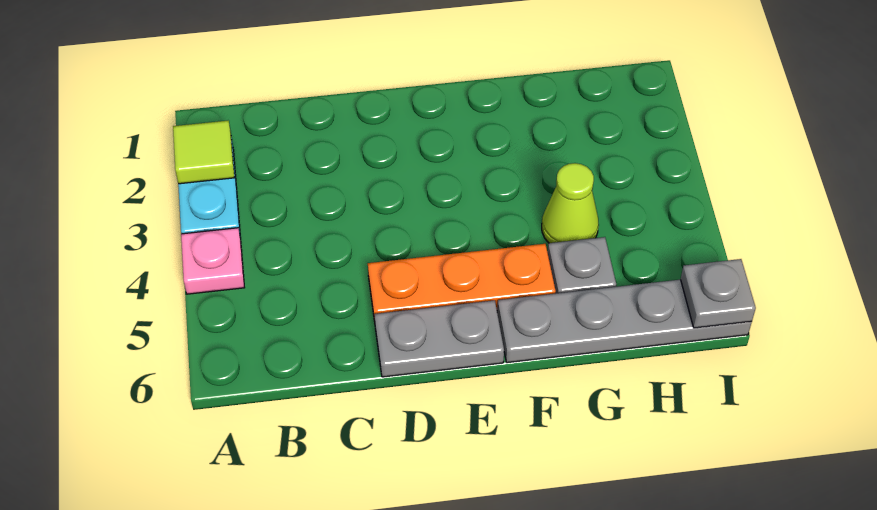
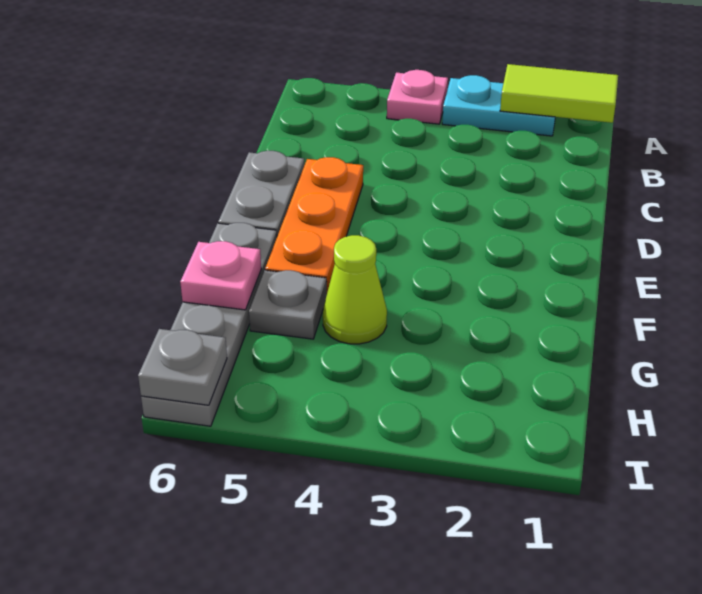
lime tile A2 level 2 -> lime tile A1:A2 level 2
none -> pink plate G6 level 2

